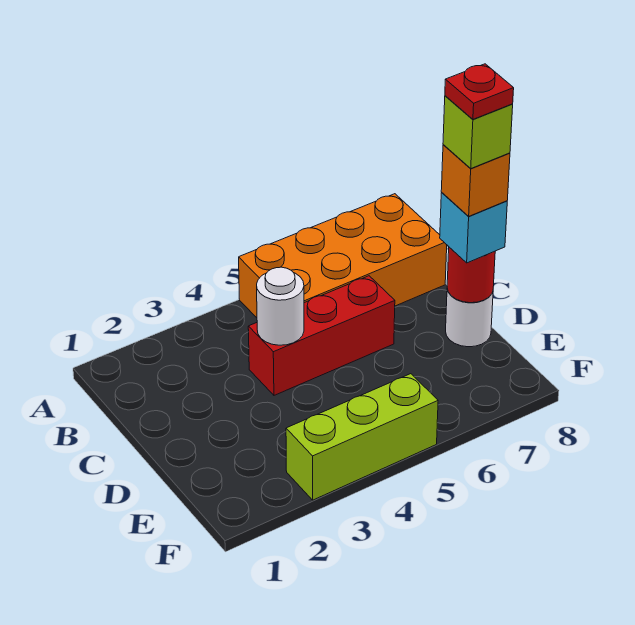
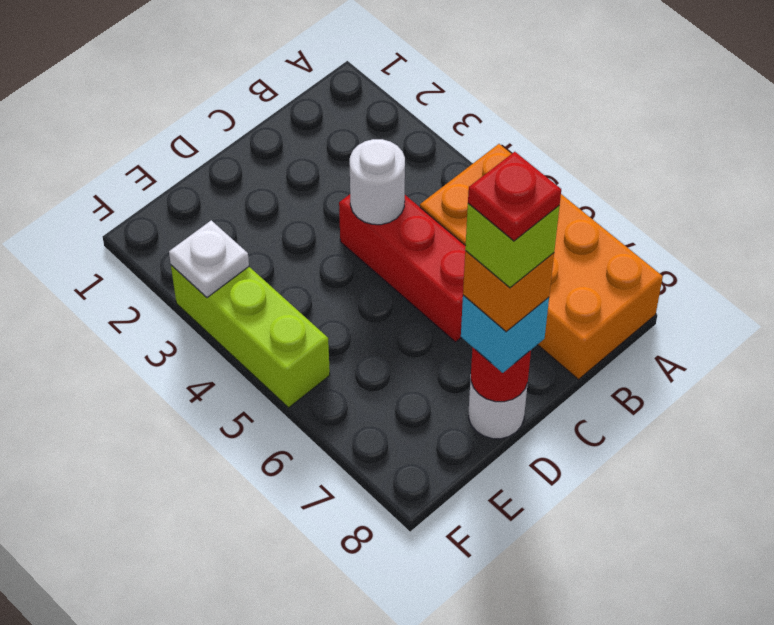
none -> white plate F3 level 2

